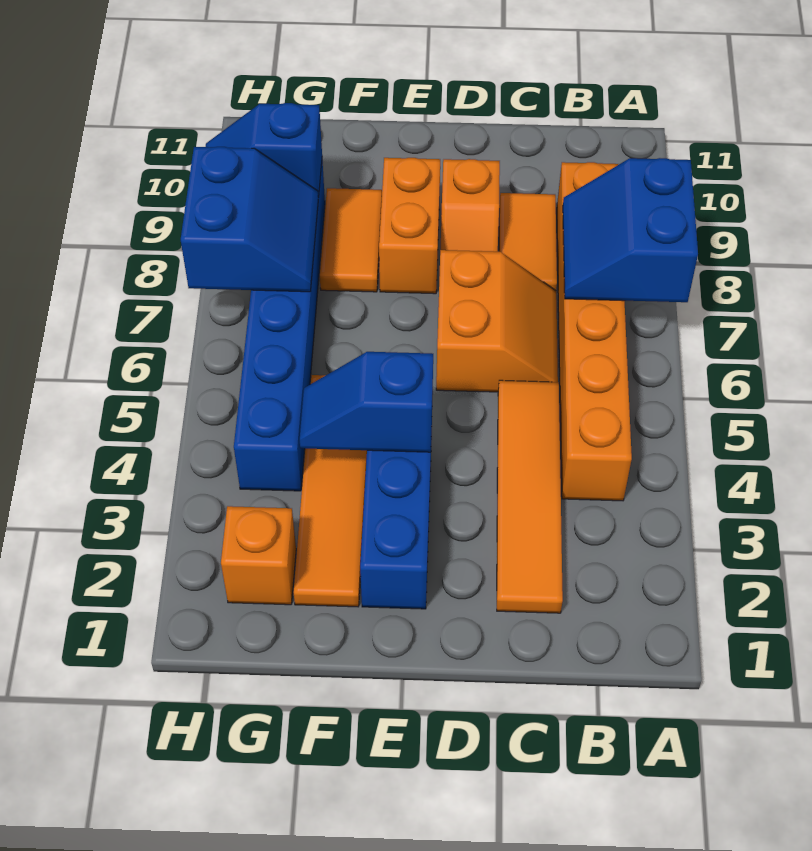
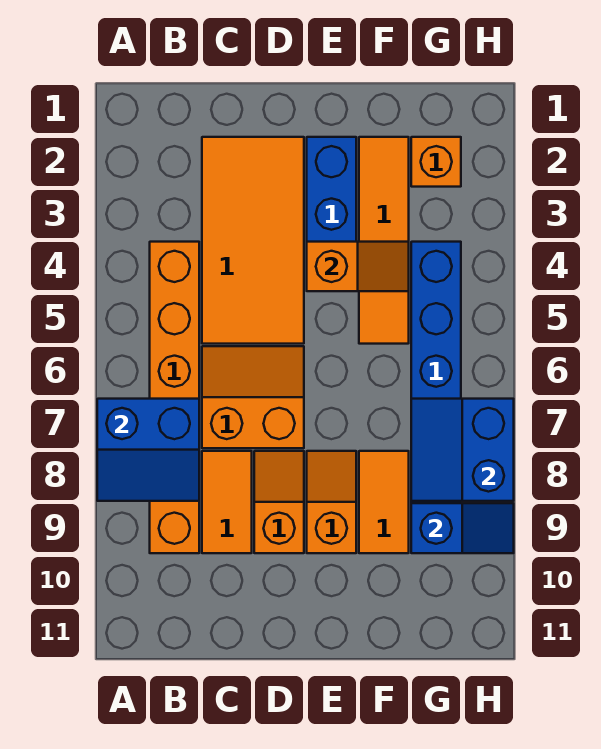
blue slope A7:B8 level 2 top A -> blue slope A7:B8 level 2 top 7
orange tile C2:C5 level 1 -> orange tile C2:D5 level 1
orange slope C6:D7 level 1 top D -> orange slope C6:D7 level 1 top 7
blue slope E4:F4 level 2 top E -> orange slope E4:F4 level 2 top E
orange brick E8:E9 level 1 -> orange slope E8:E9 level 1 top 9

